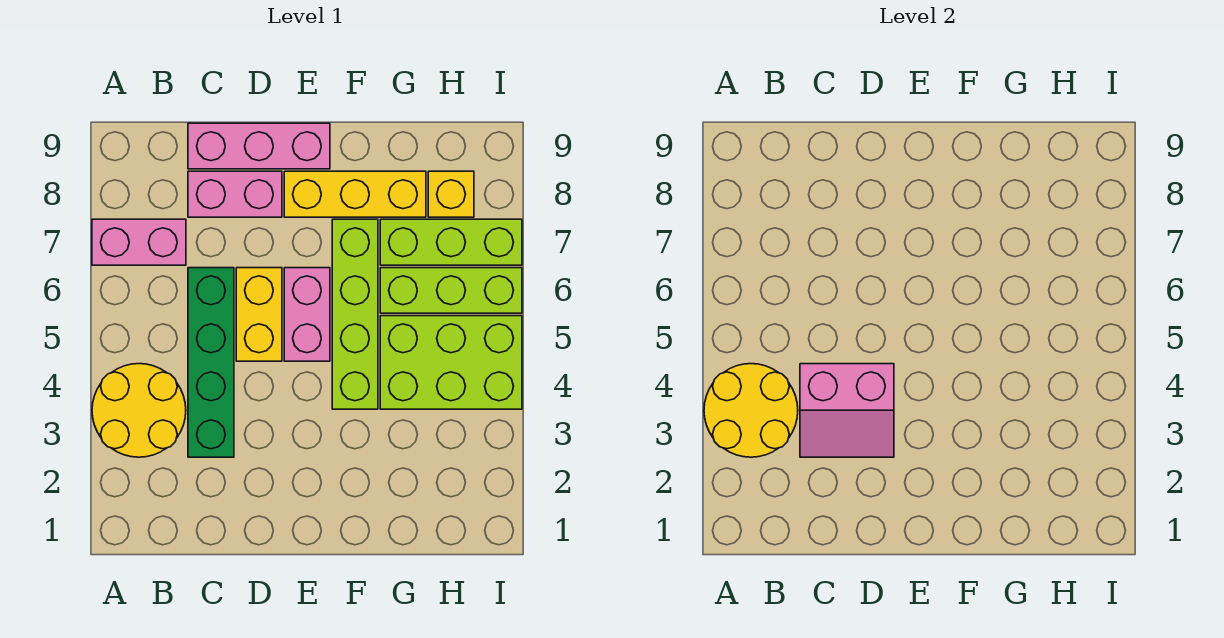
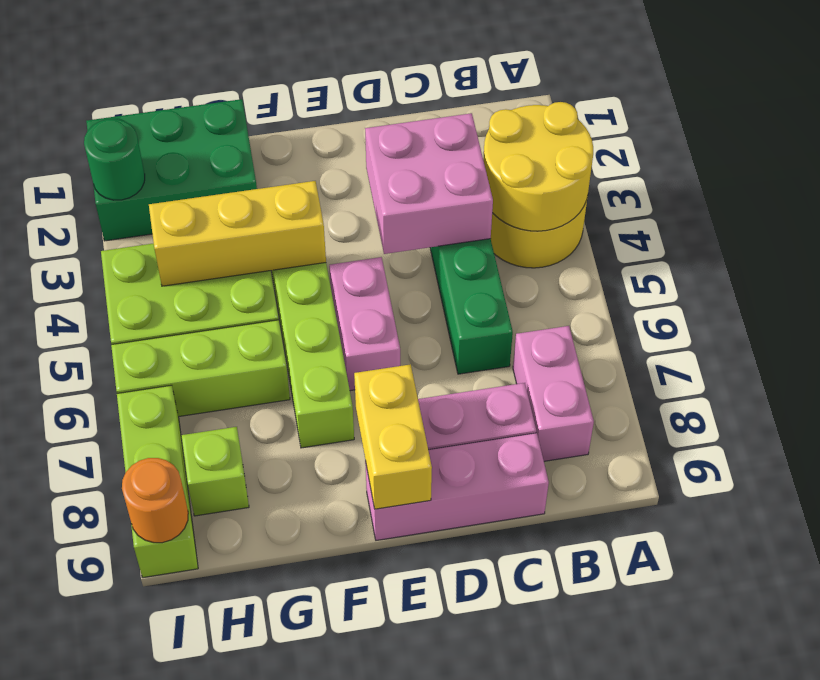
pink brick A7:B7 level 1 -> pink brick B7:B8 level 1
pink slope C3:D4 level 2 top 4 -> pink brick C3:D4 level 2
yellow brick D5:D6 level 1 -> yellow brick E8:E9 level 2
yellow brick E8:G8 level 1 -> yellow brick F4:H4 level 2
none -> green brick G1:I2 level 1
lime brick G7:I7 level 1 -> lime brick I7:I9 level 1
yellow brick H8 level 1 -> lime brick H8 level 1
none -> green round brick I2 level 2
none -> orange round brick I9 level 2

